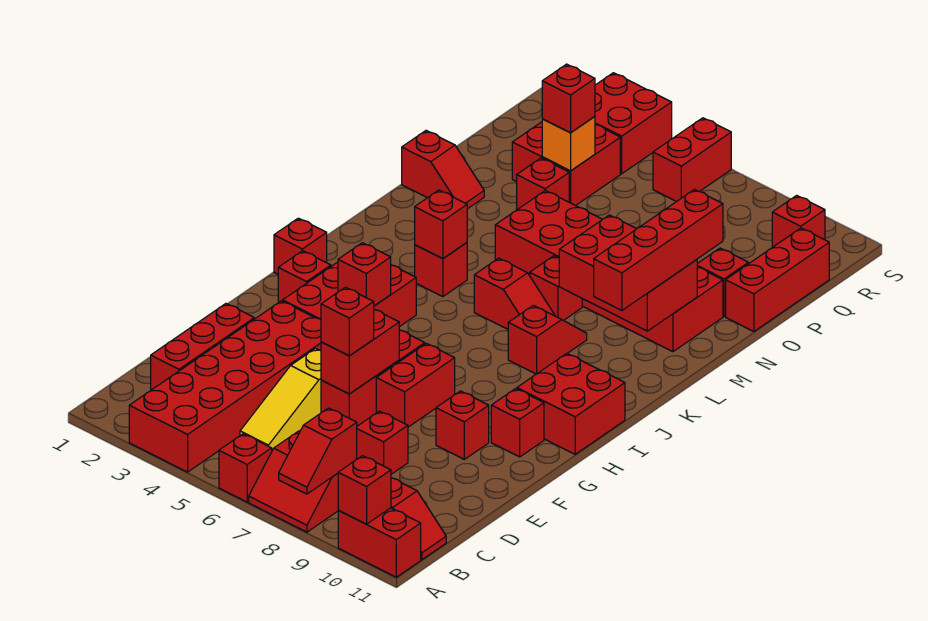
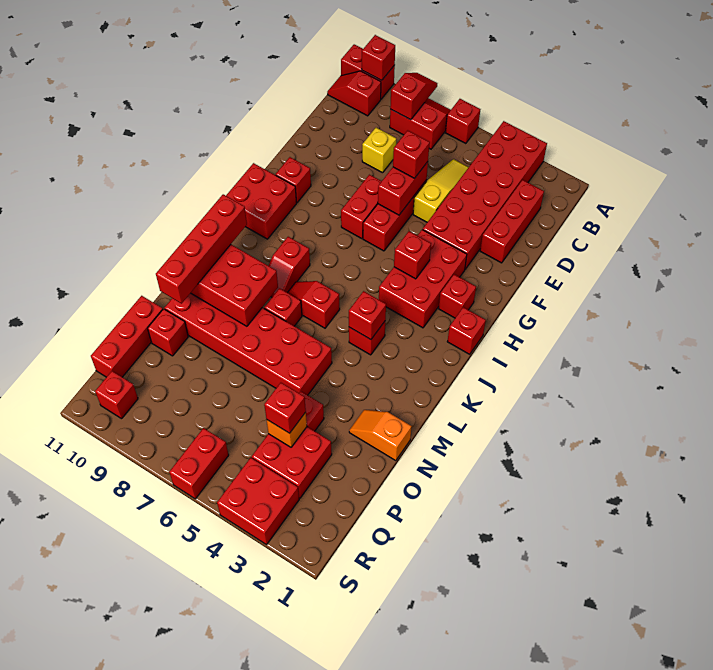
red brick D8 level 1 -> yellow brick D8 level 1
red brick F9 level 1 -> none
red slope N1:N2 level 1 top 1 -> orange slope N1:N2 level 1 top 1

